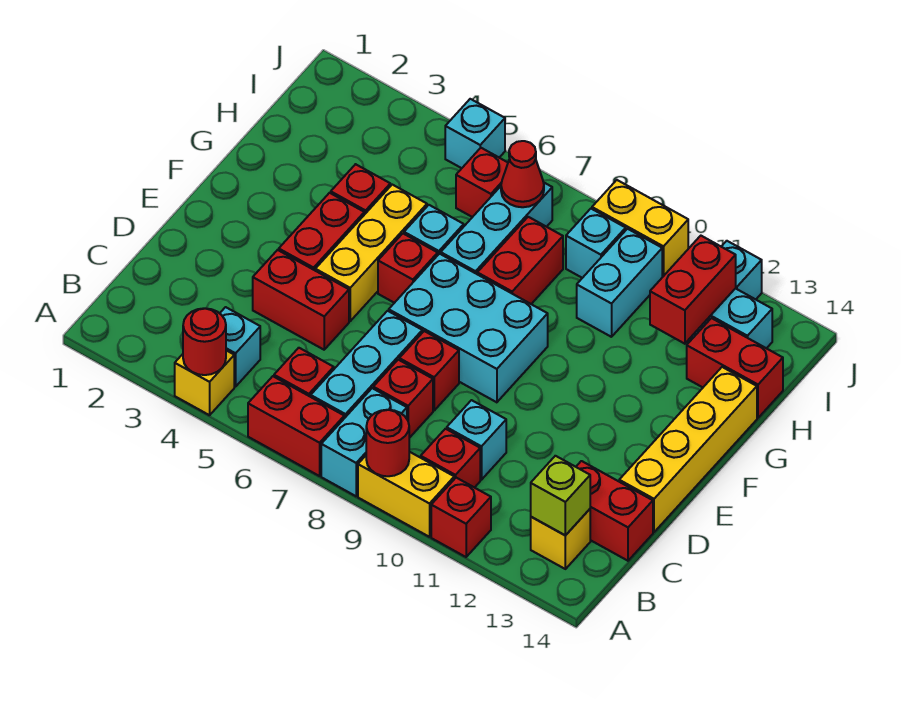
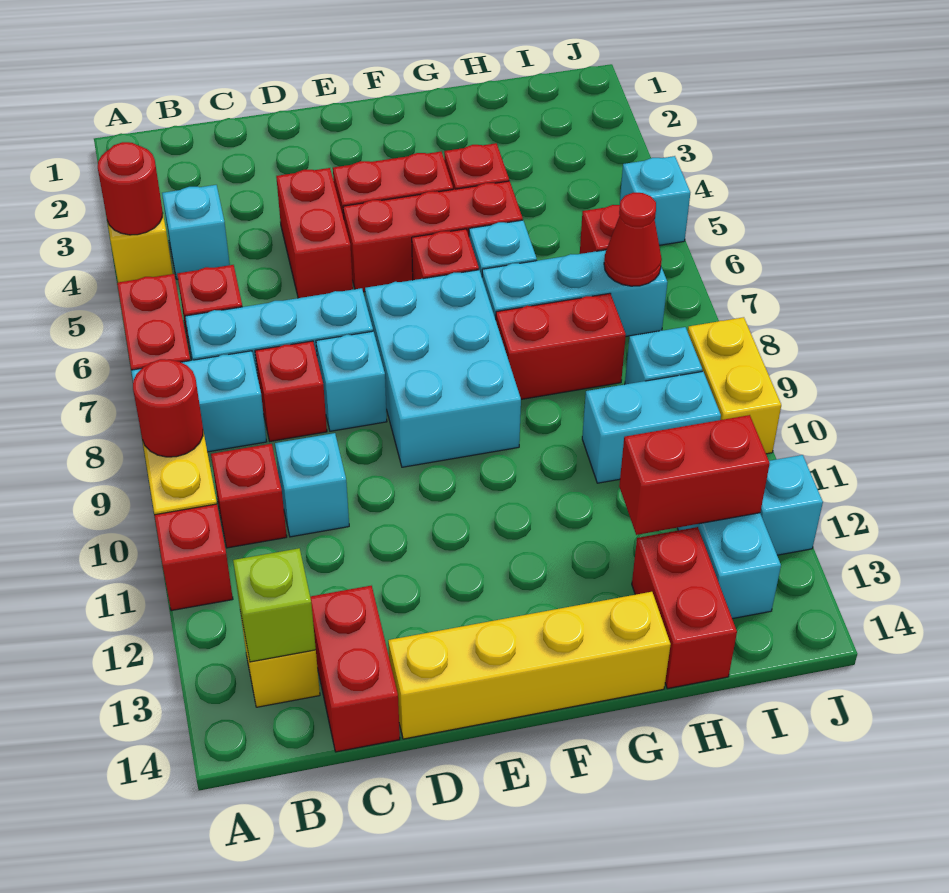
red brick D8 level 1 -> cyan brick D8 level 1
yellow brick E5:G5 level 1 -> red brick E5:G5 level 1

